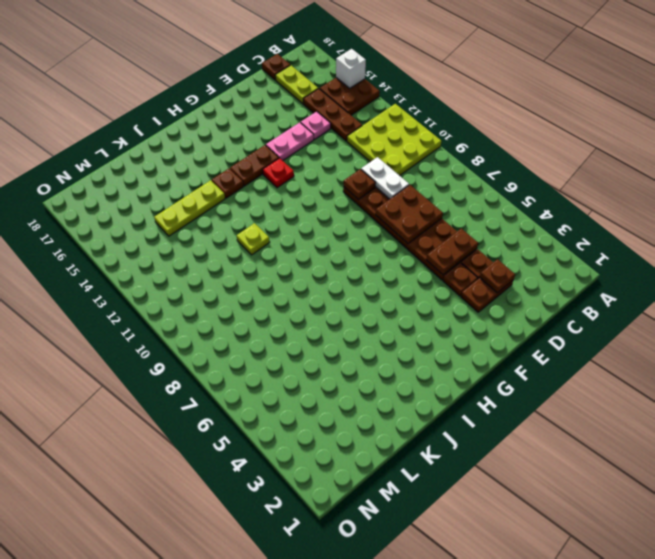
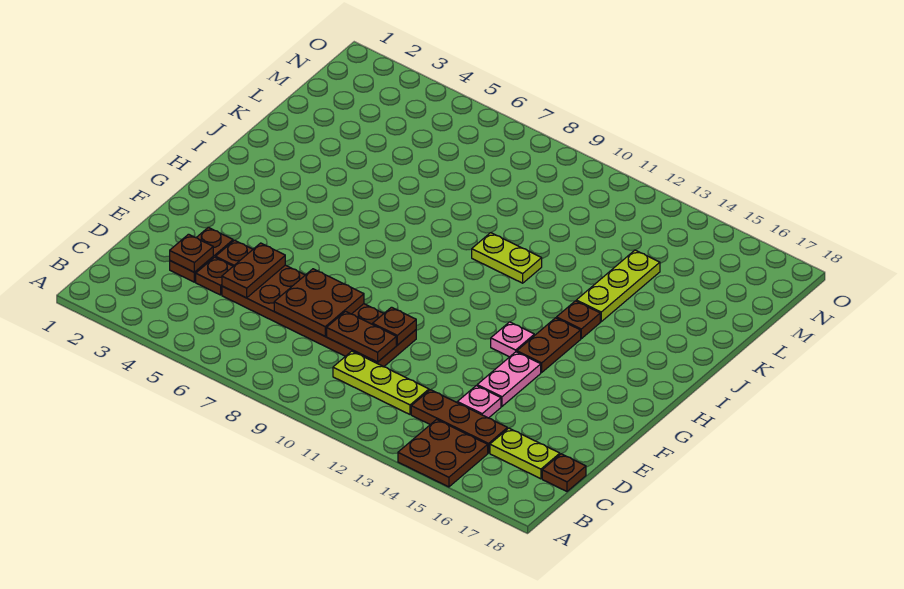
lime plate A10:C12 level 1 -> lime plate C10:C12 level 1
white brick A15 level 2 -> none
white plate D9:D10 level 2 -> brown plate D9:D10 level 2
red plate G13 level 1 -> pink plate G13 level 1
lime plate J11 level 1 -> lime plate J10:J11 level 1

